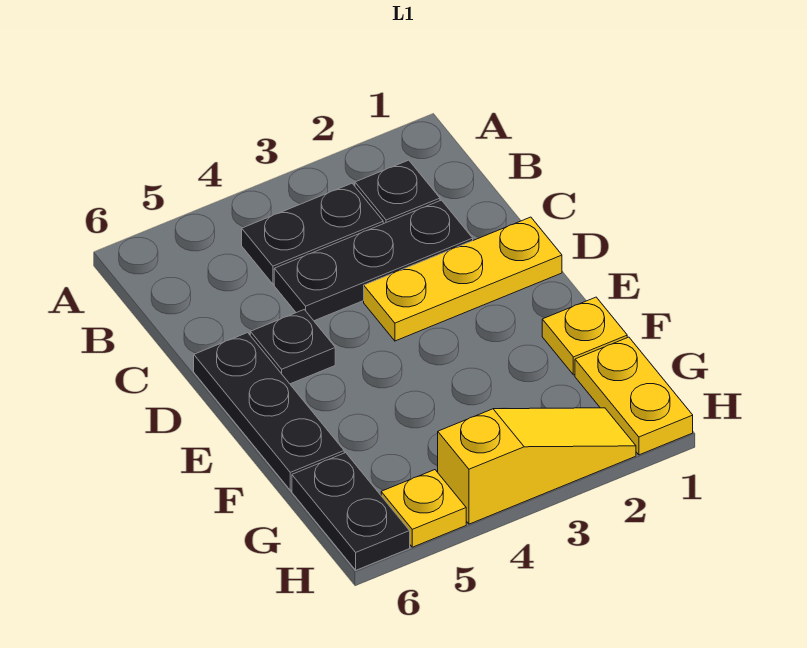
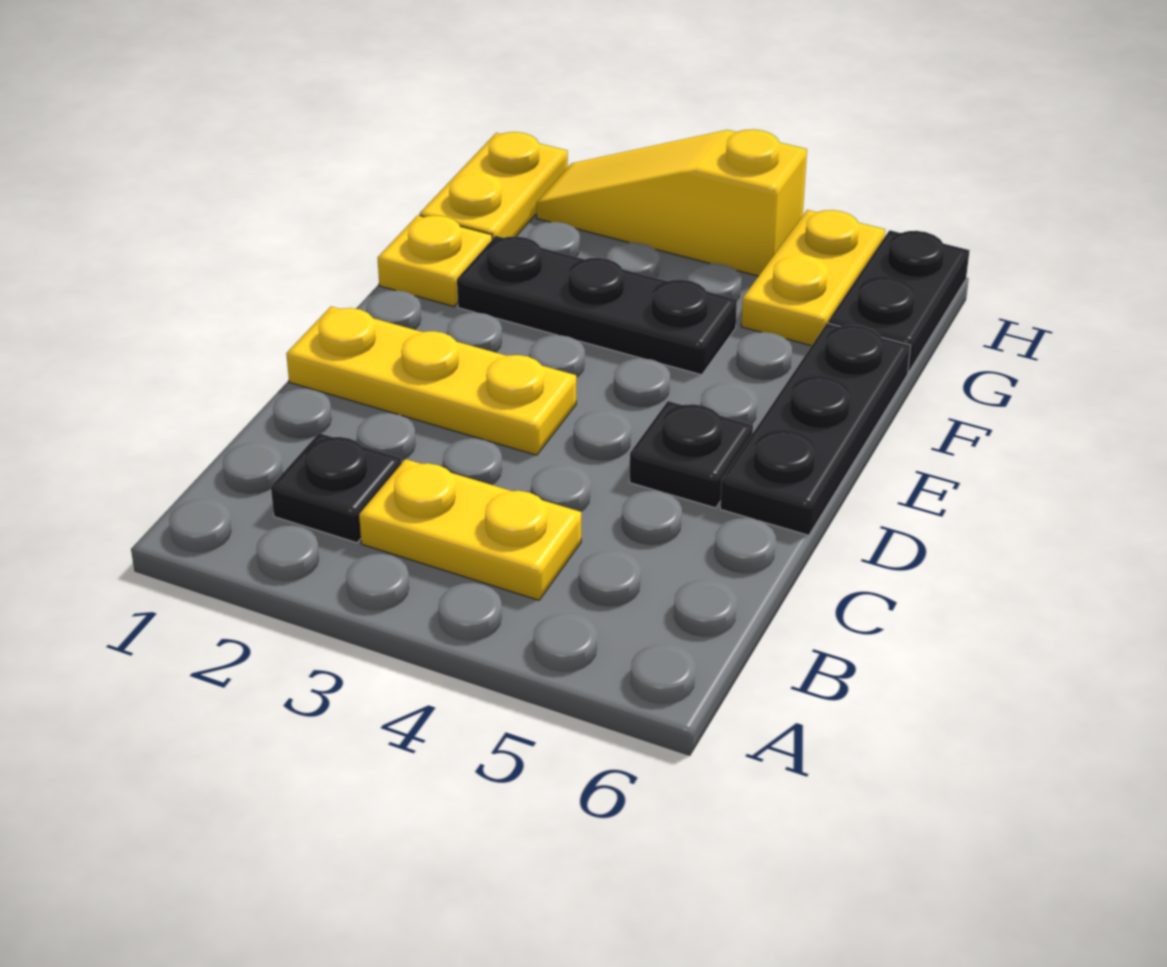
black plate B3:B4 level 1 -> yellow plate B3:B4 level 1
black plate C2:C4 level 1 -> black plate F2:F4 level 1
yellow plate H5 level 1 -> yellow plate G5:H5 level 1

